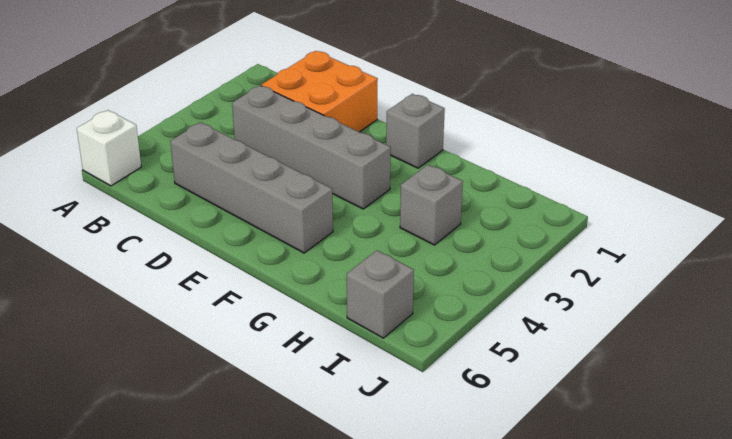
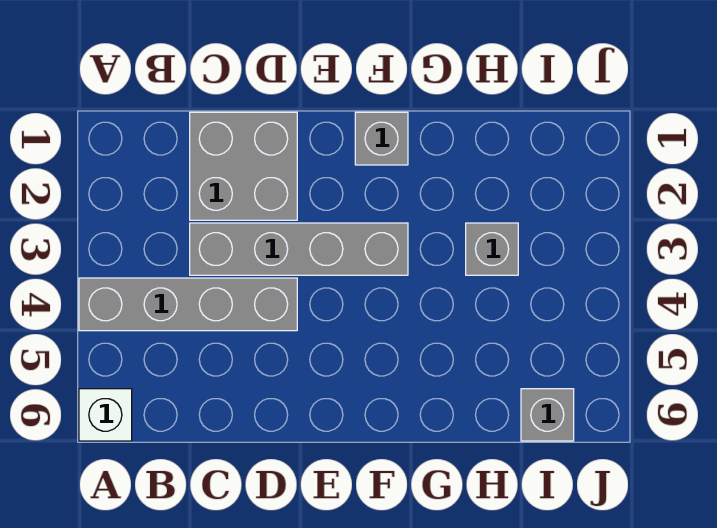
orange brick C1:D2 level 1 -> grey brick C1:D2 level 1
grey brick C5:F5 level 1 -> grey brick A4:D4 level 1

